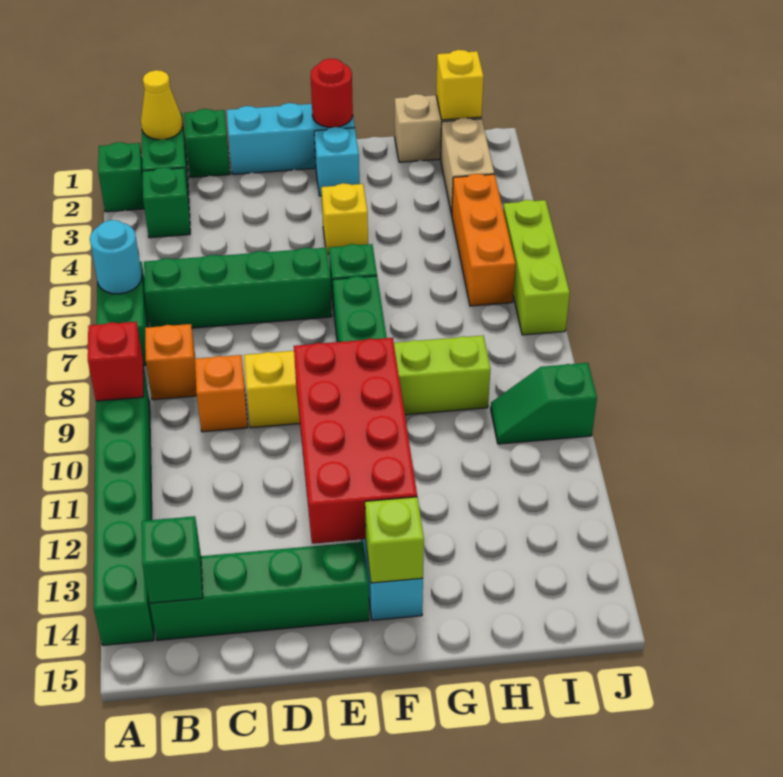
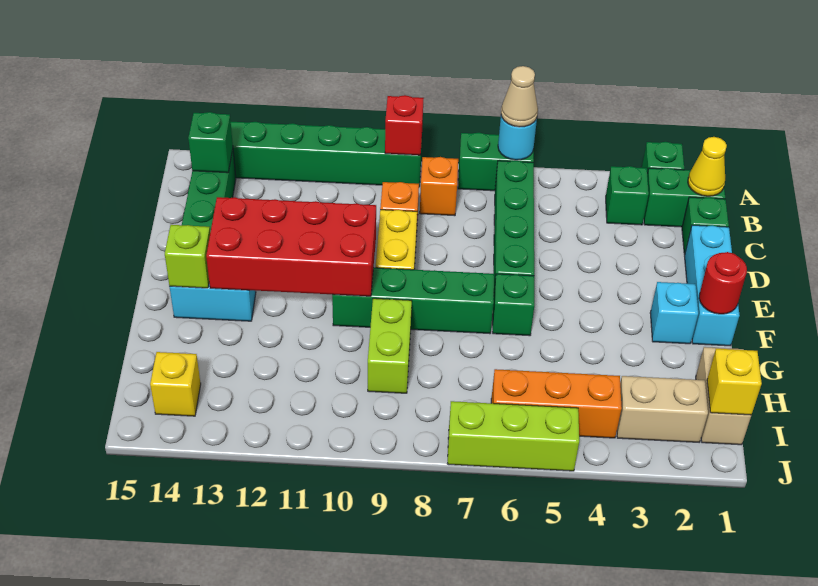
none -> tan cone A6 level 3
yellow brick F4 level 1 -> yellow brick I14 level 1
green slope I10:J10 level 1 top J -> none

